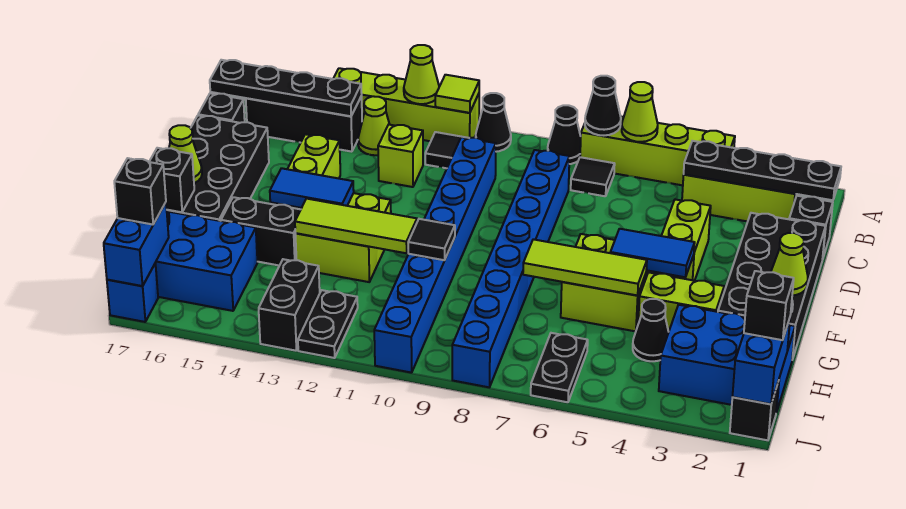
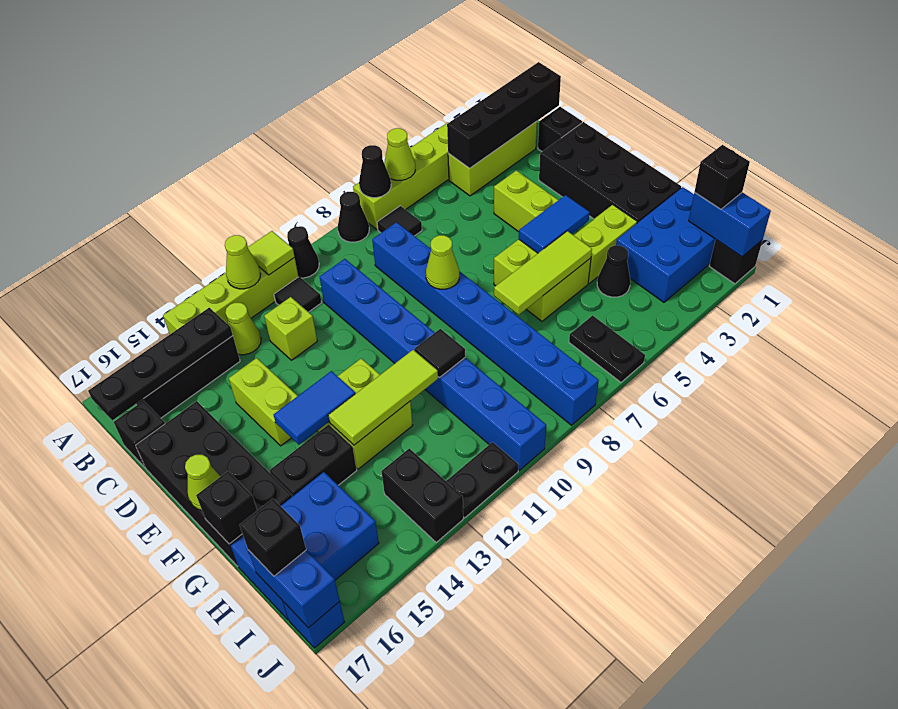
black plate B1:B4 level 2 -> black brick B1:B4 level 2
lime cone F1 level 2 -> lime cone E8 level 2
black plate I12:J12 level 1 -> black plate J11:J12 level 1

